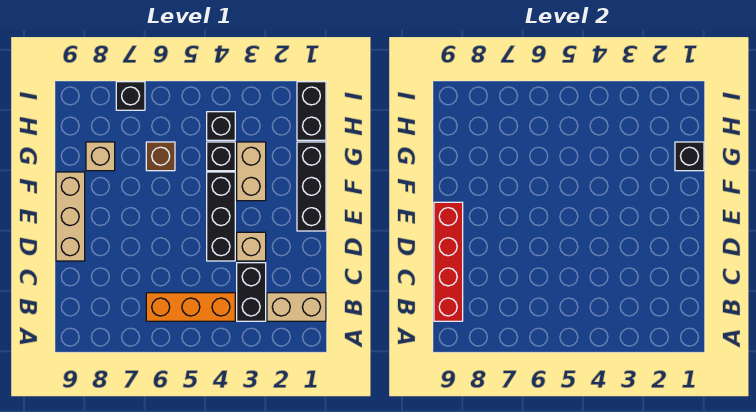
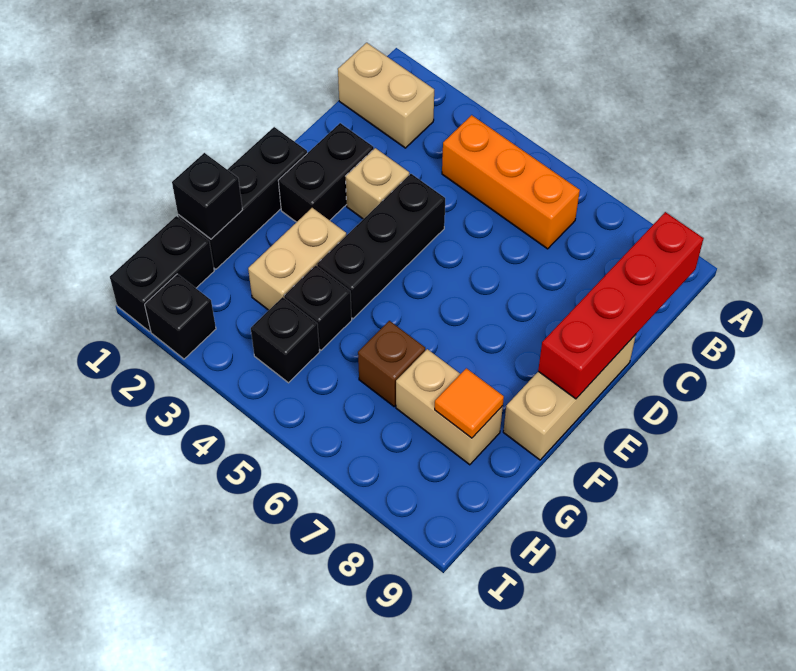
black brick B3:C3 level 1 -> black brick D2:E2 level 1
tan brick G8 level 1 -> tan brick G7:G8 level 1
none -> orange tile G8 level 2
black brick I7 level 1 -> black brick I2 level 1

